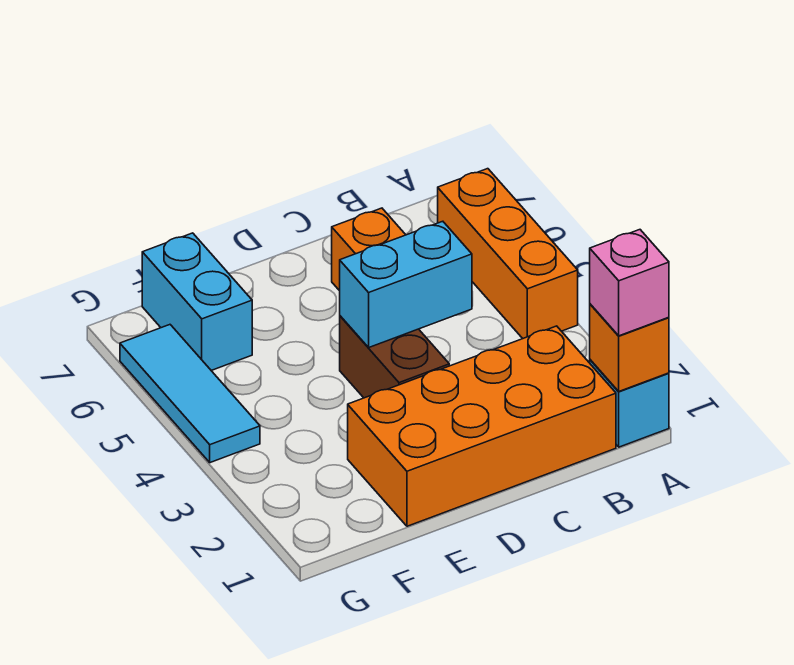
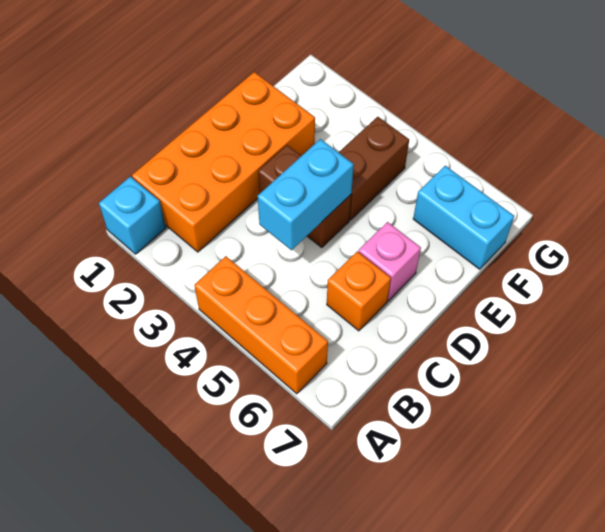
orange brick A1 level 2 -> none
pink brick A1 level 3 -> pink brick D6 level 1
none -> brown brick E4:F4 level 1
cyan tile G4:G6 level 1 -> none

